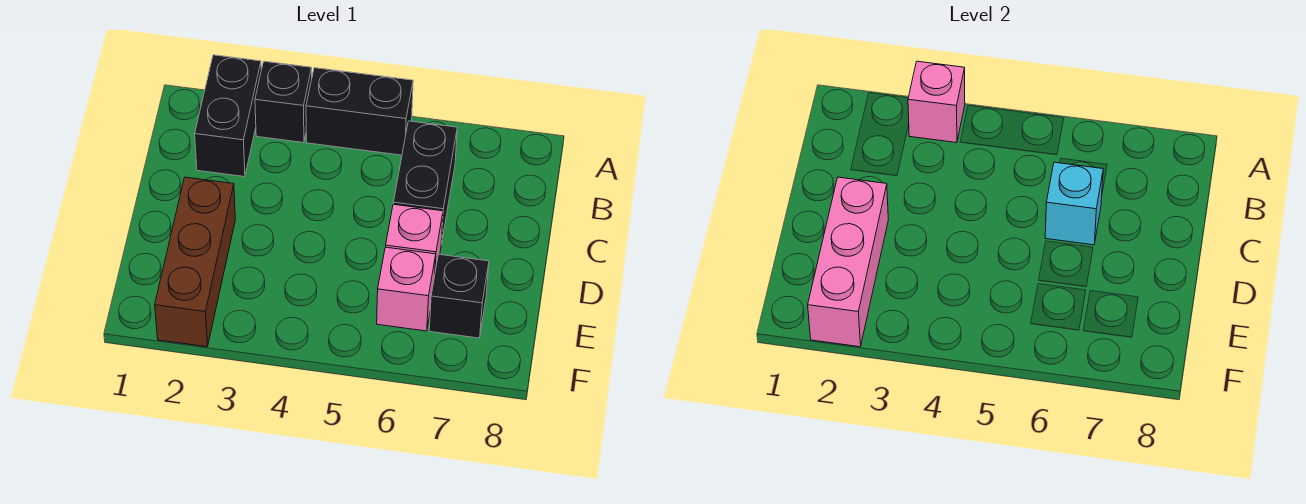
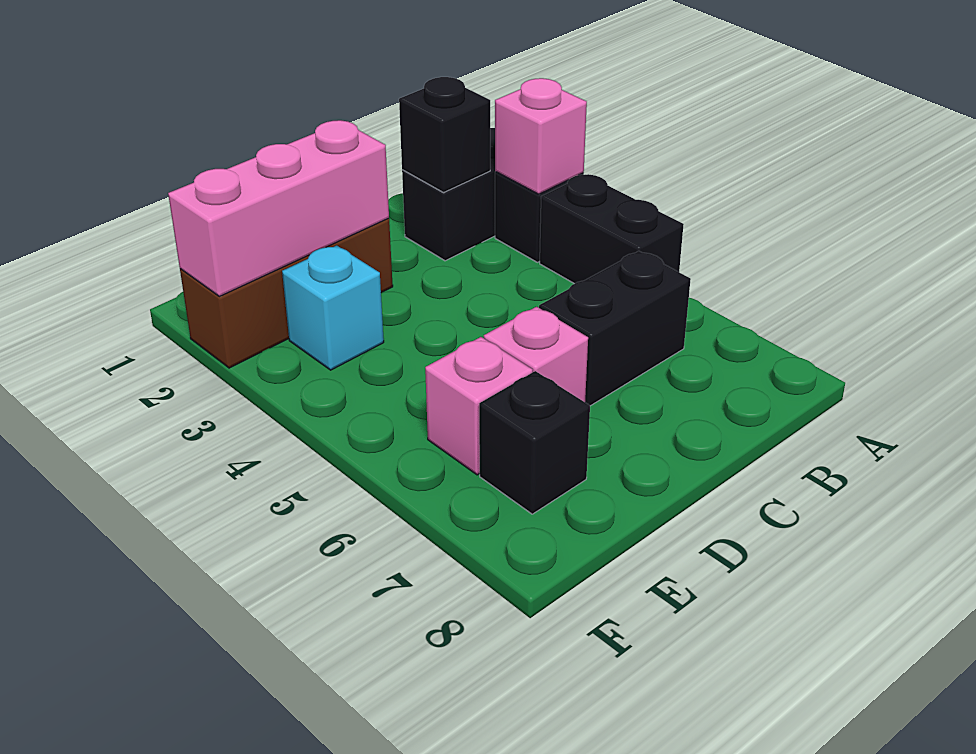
none -> black brick B2 level 2
cyan brick C6 level 2 -> cyan brick E3 level 1

